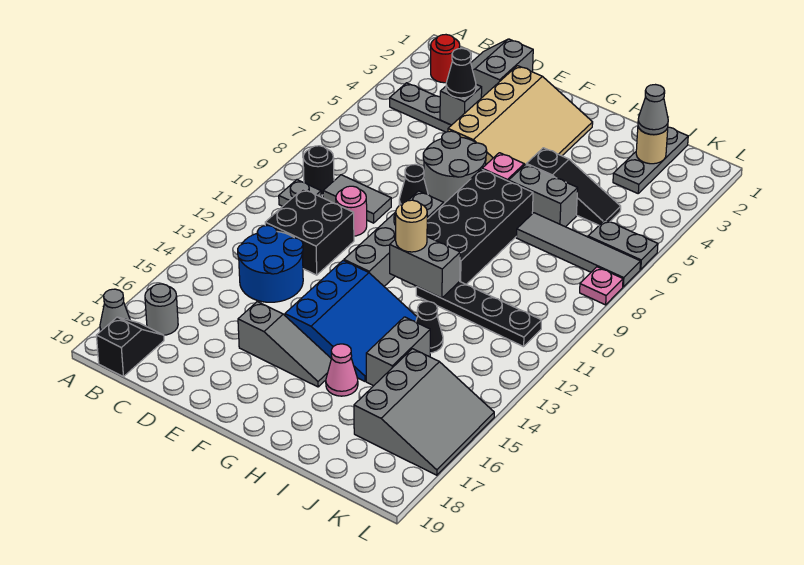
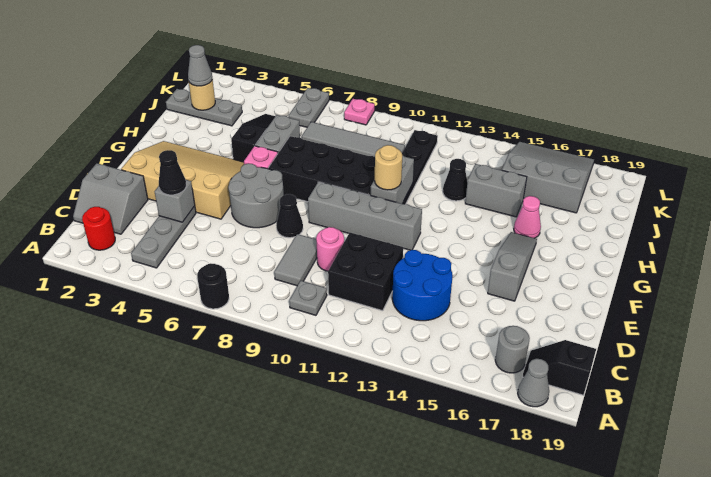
black round brick B9 level 1 -> black round brick A7 level 1
blue slope F13:H15 level 1 top F -> none
grey tile I7:L7 level 1 -> grey tile J7:J10 level 1

